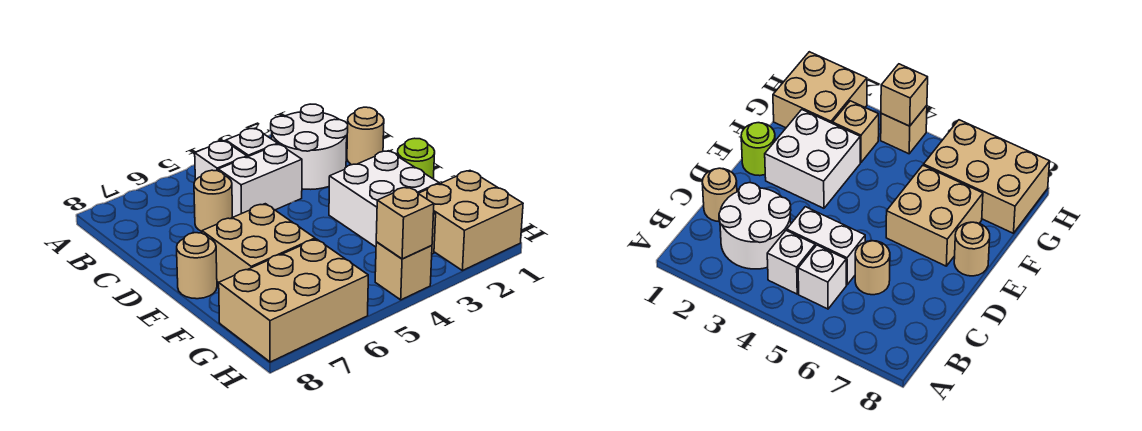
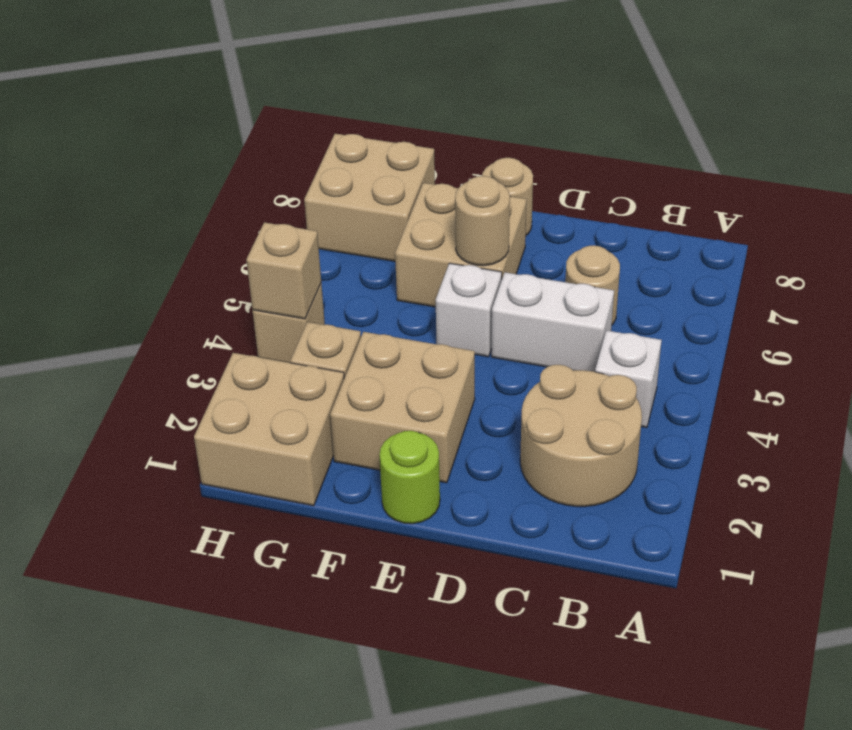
white round brick B2:C3 level 1 -> tan round brick B2:C3 level 1
white brick B5 level 1 -> white brick E5 level 1
tan round brick C1 level 1 -> tan round brick E6 level 2
white brick C4:C5 level 1 -> white brick C5:D5 level 1
white brick E2:F3 level 1 -> tan brick E2:F3 level 1
tan brick G6:H8 level 1 -> tan brick G7:H8 level 1

